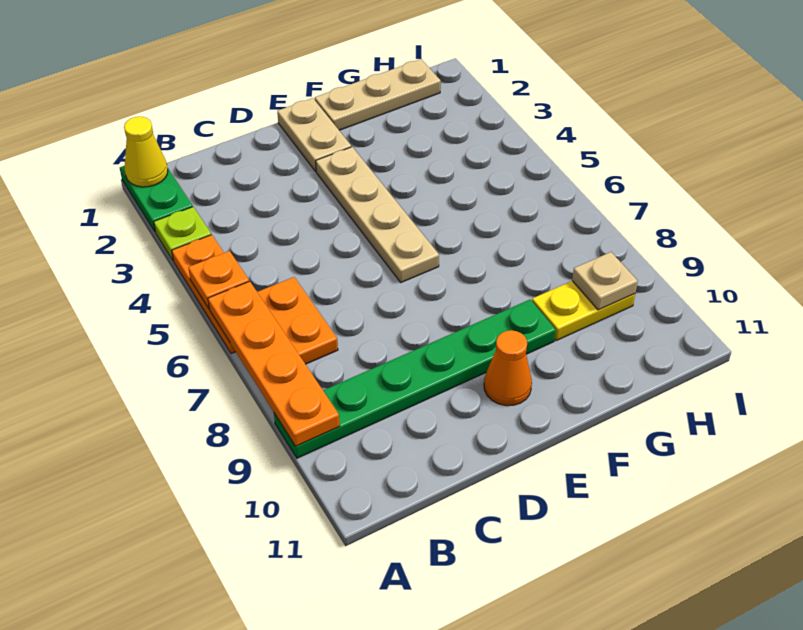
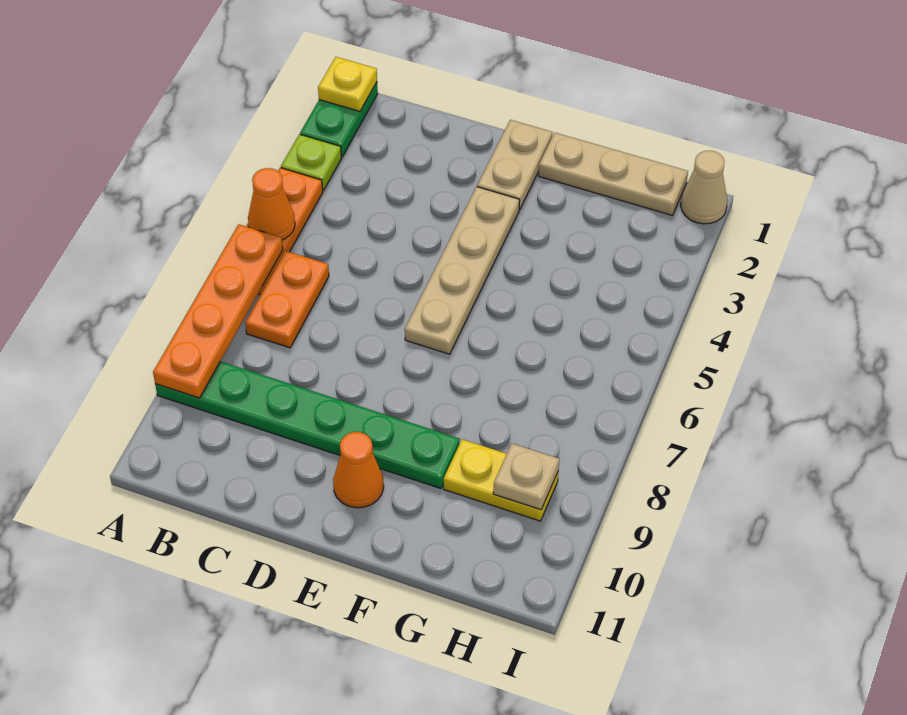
yellow cone A1 level 2 -> yellow plate A1 level 2
orange plate A5 level 2 -> orange cone A5 level 2
none -> tan cone I1 level 1

